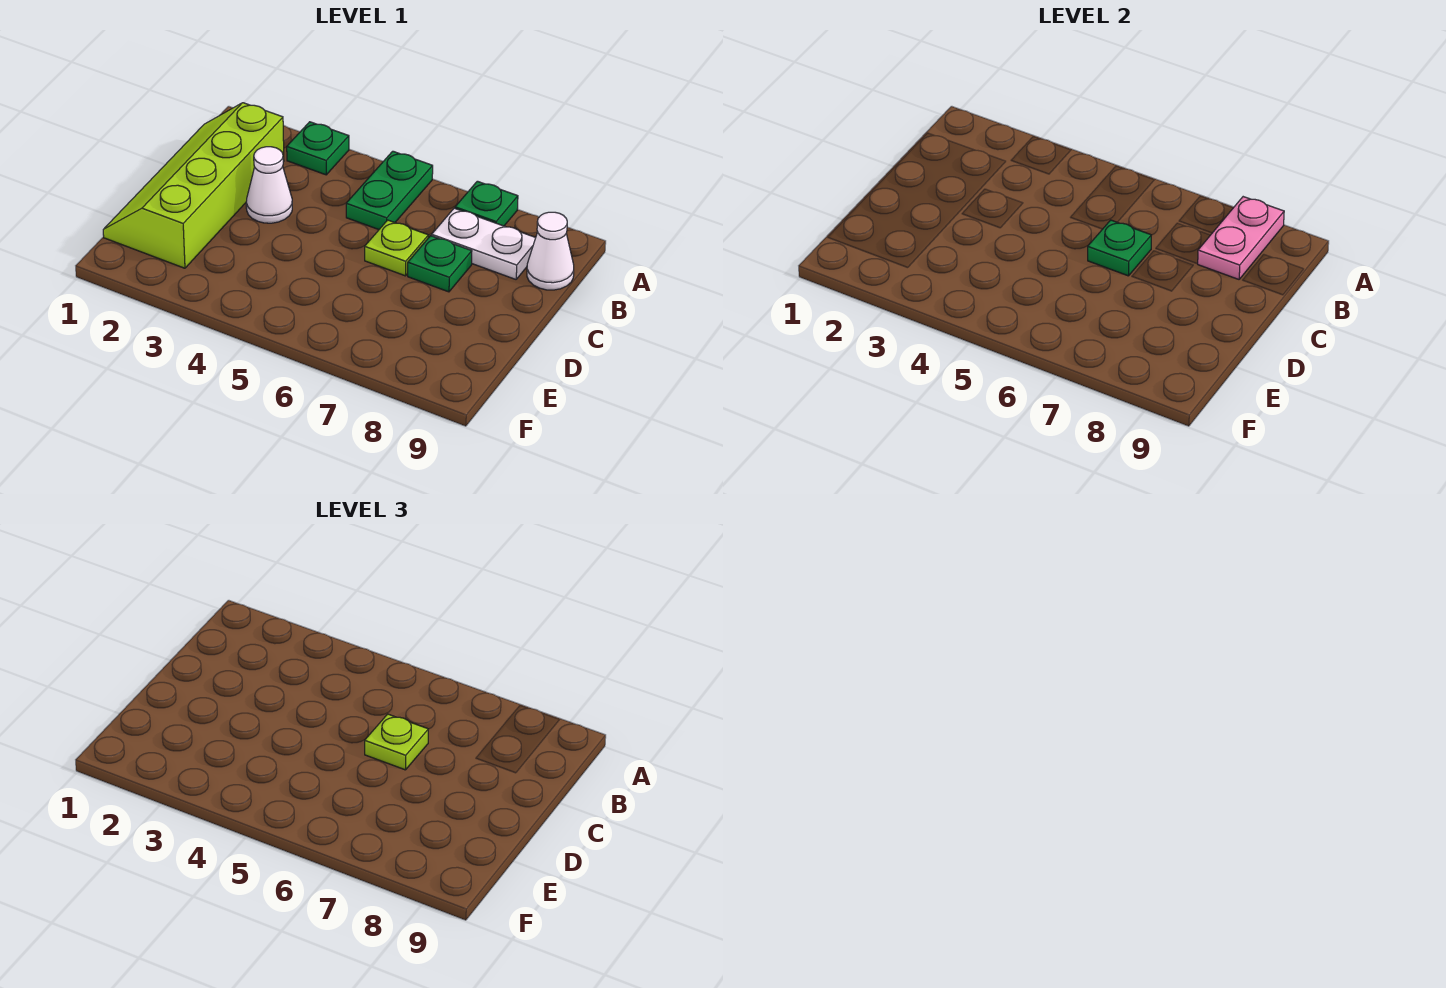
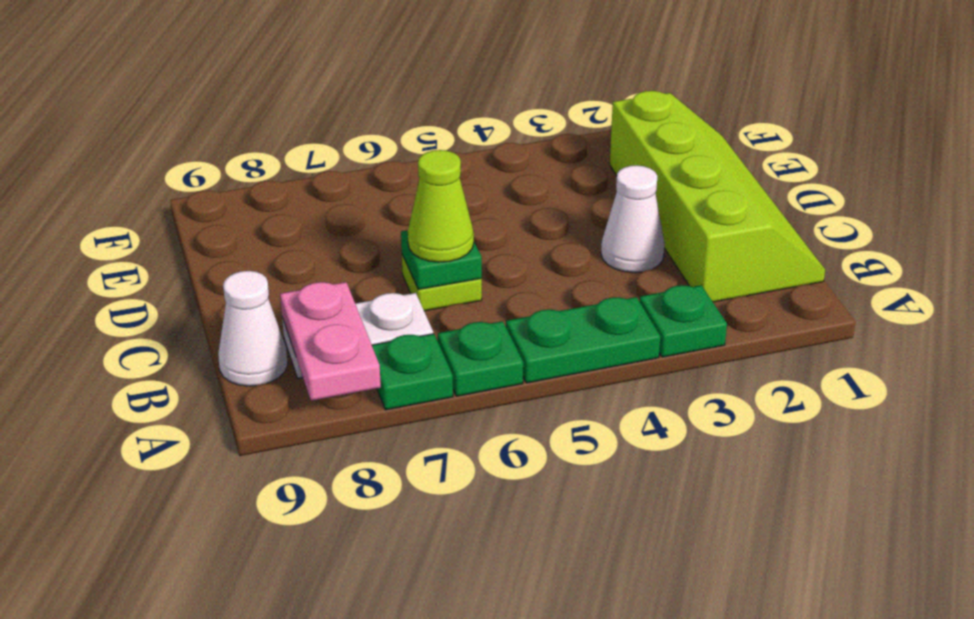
green plate A5:B5 level 1 -> green plate A4:A5 level 1
lime plate C6 level 3 -> lime cone C6 level 3
green plate C7 level 1 -> green plate A6 level 1

